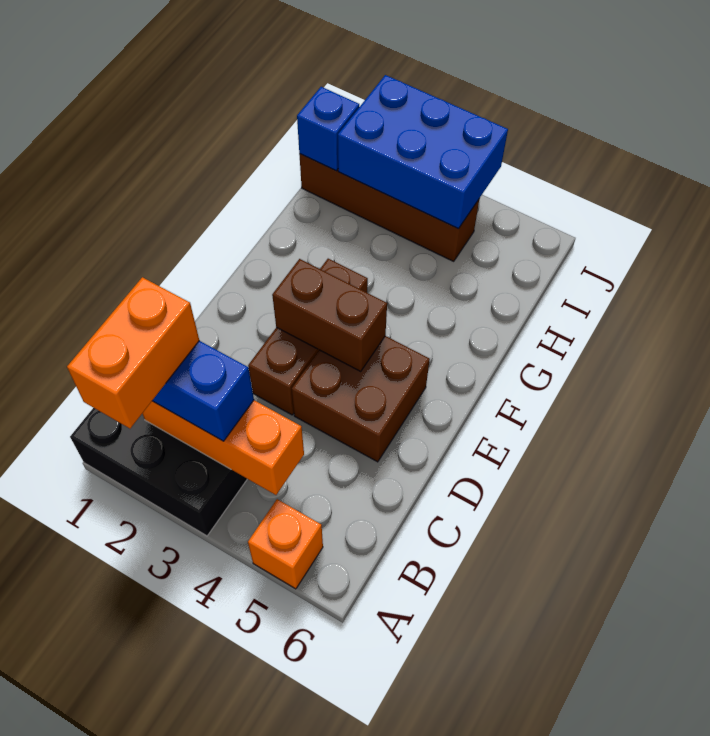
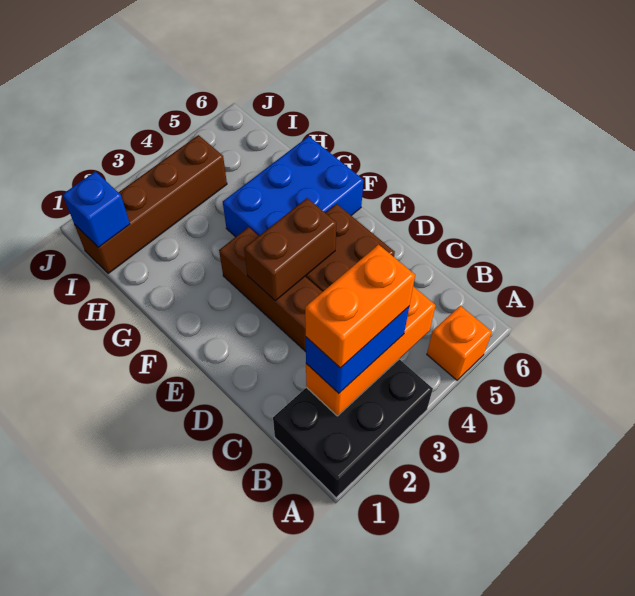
orange brick A2:B2 level 4 -> orange brick B2:B3 level 4
blue brick I2:J4 level 2 -> blue brick F4:G6 level 1

